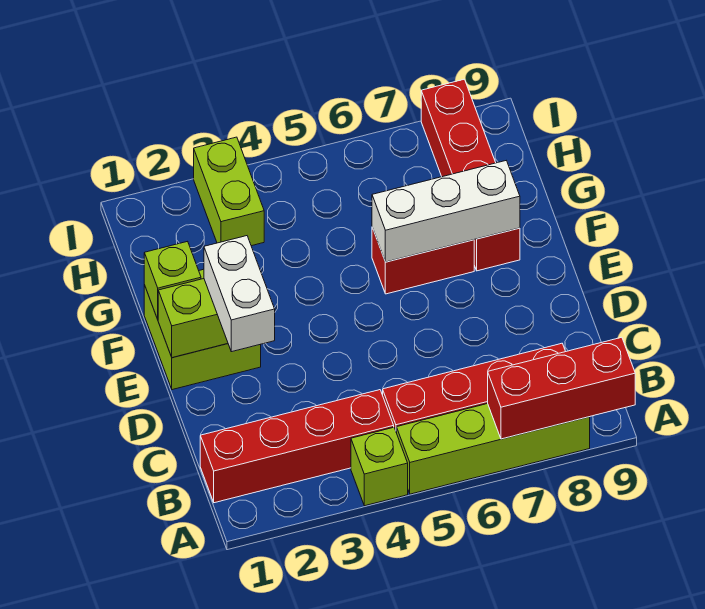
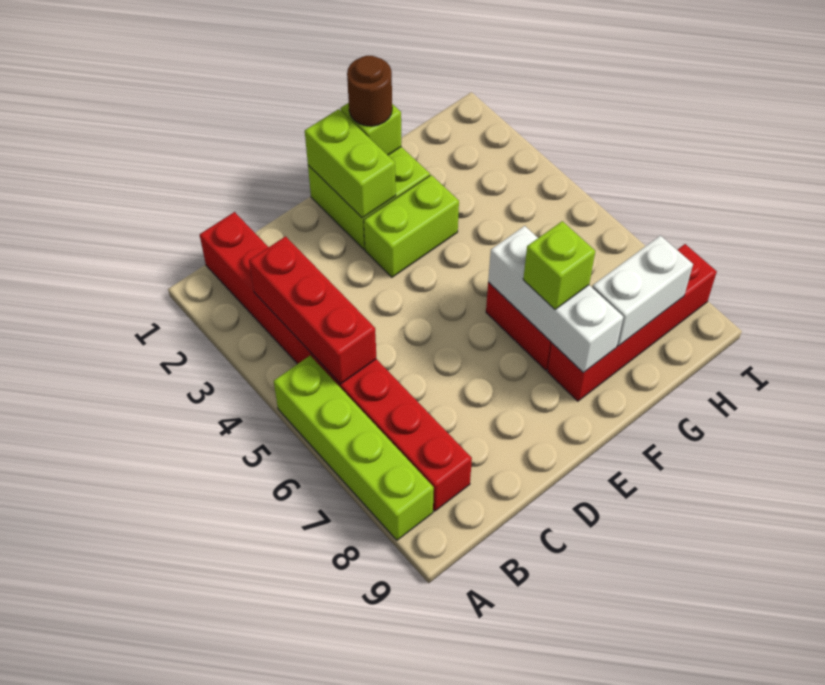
lime brick A4 level 1 -> lime brick F7 level 3
red brick A7:A9 level 2 -> red brick B3:B5 level 2
white brick D2:E2 level 3 -> white brick G8:H8 level 2
none -> brown round brick F1 level 3
lime brick H3:I3 level 1 -> lime brick E3:F3 level 1

